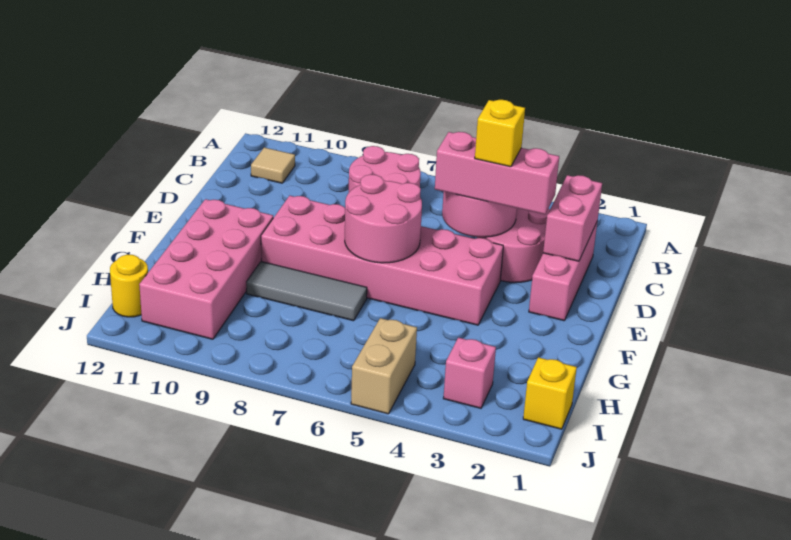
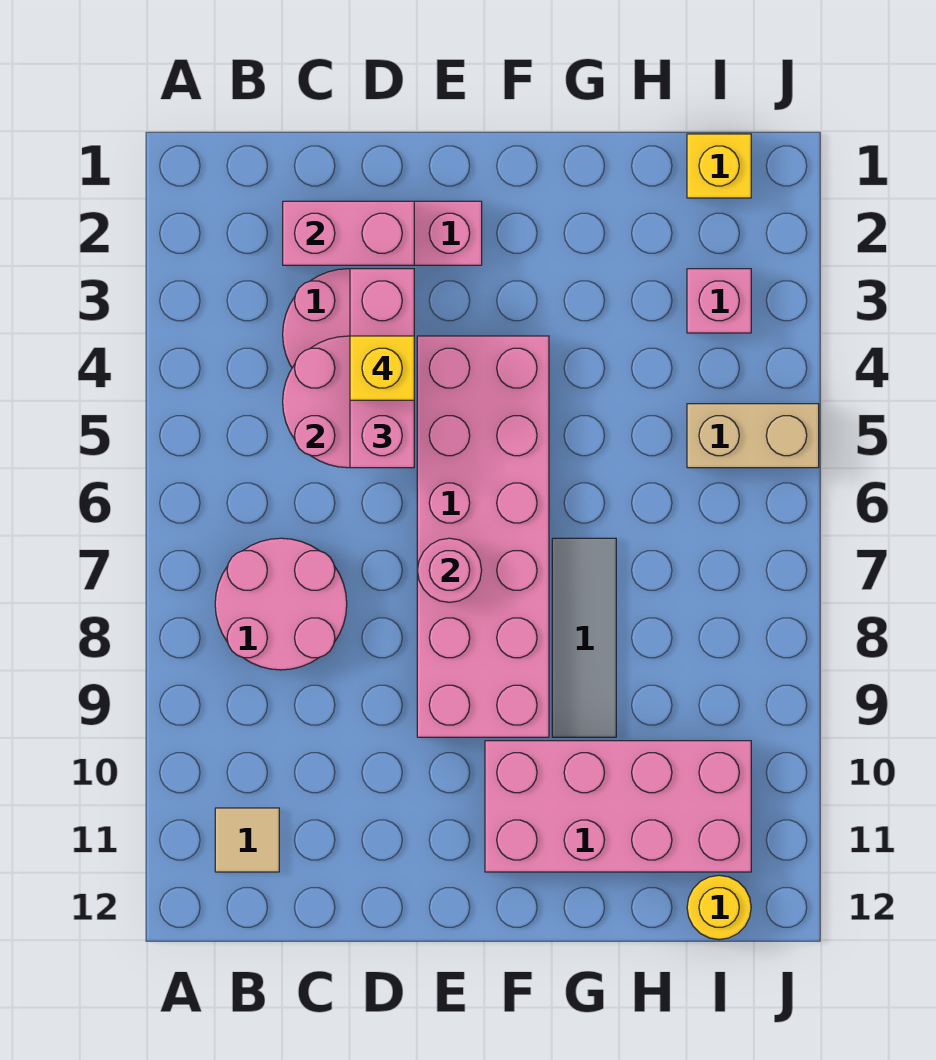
pink round brick E6:F7 level 2 -> pink round brick E7 level 2

